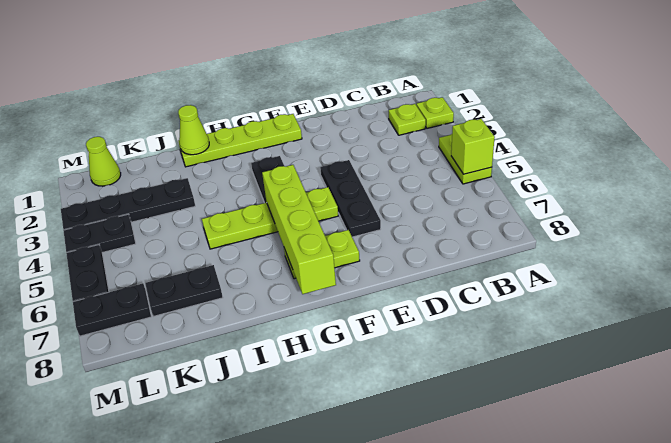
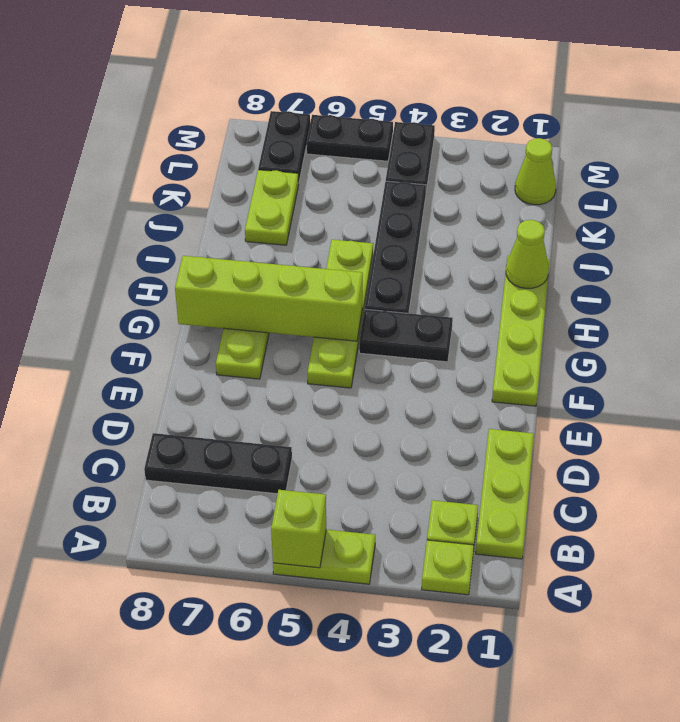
none -> lime plate B1:D1 level 1
black plate E4:E6 level 1 -> black plate C6:C8 level 1
black plate J3:M3 level 1 -> black plate H4:K4 level 1
black plate J7:K7 level 1 -> lime plate J7:K7 level 1

